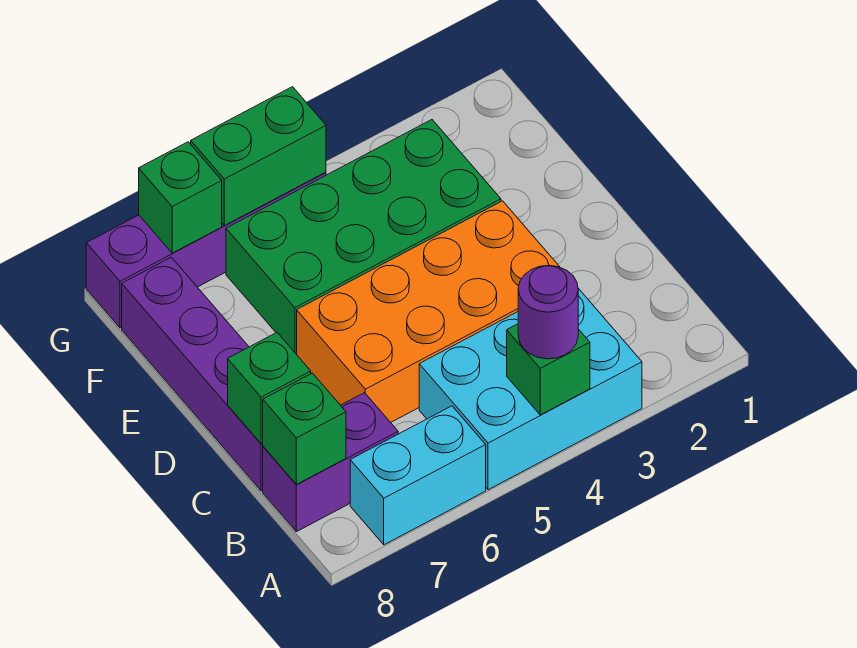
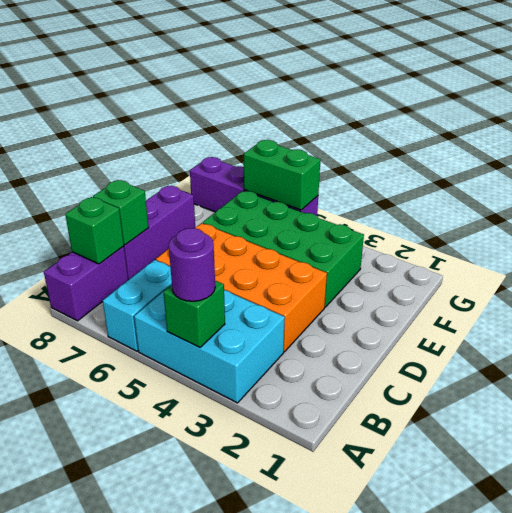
cyan brick A6:A7 level 1 -> cyan brick A6:B6 level 1
purple brick B7:B8 level 1 -> purple brick A8:B8 level 1
purple brick C8:F8 level 1 -> purple brick C8:E8 level 1
green brick G7 level 2 -> none

